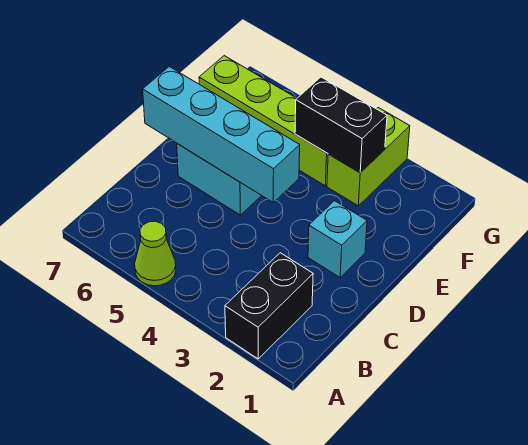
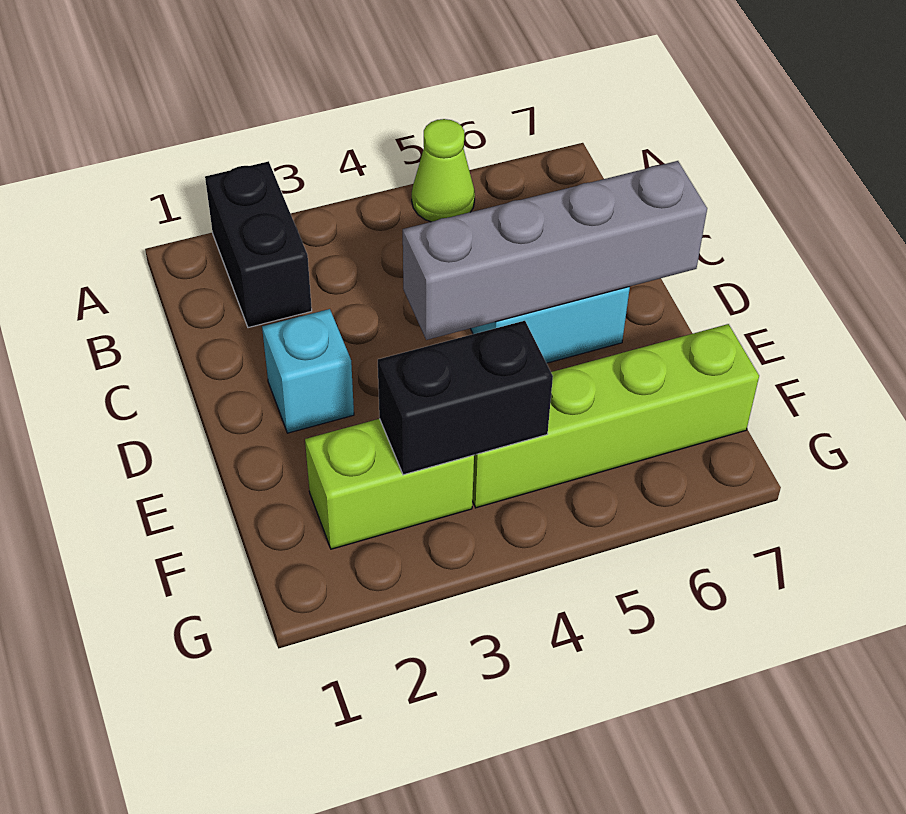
cyan brick D4:D7 level 2 -> grey brick D4:D7 level 2
lime brick F3:G3 level 1 -> lime brick F2:F3 level 1

